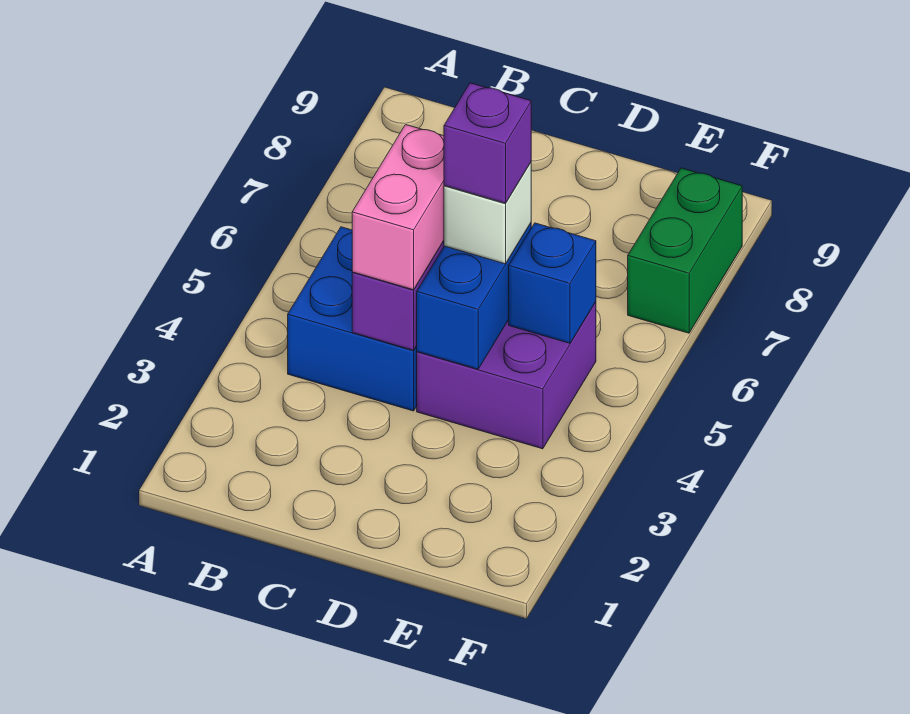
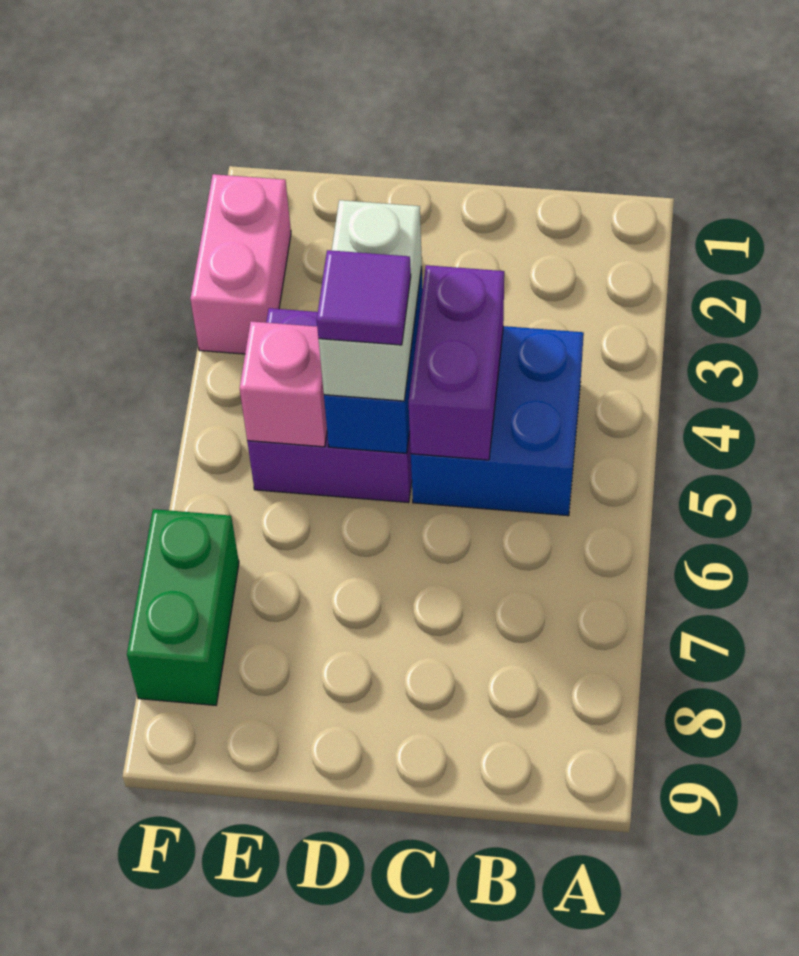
pink brick C4:C5 level 3 -> pink brick F2:F3 level 1
white brick D5 level 3 -> white brick D4:D5 level 3
purple brick D5 level 4 -> purple tile D5 level 4
blue brick E5 level 2 -> pink brick E5 level 2

